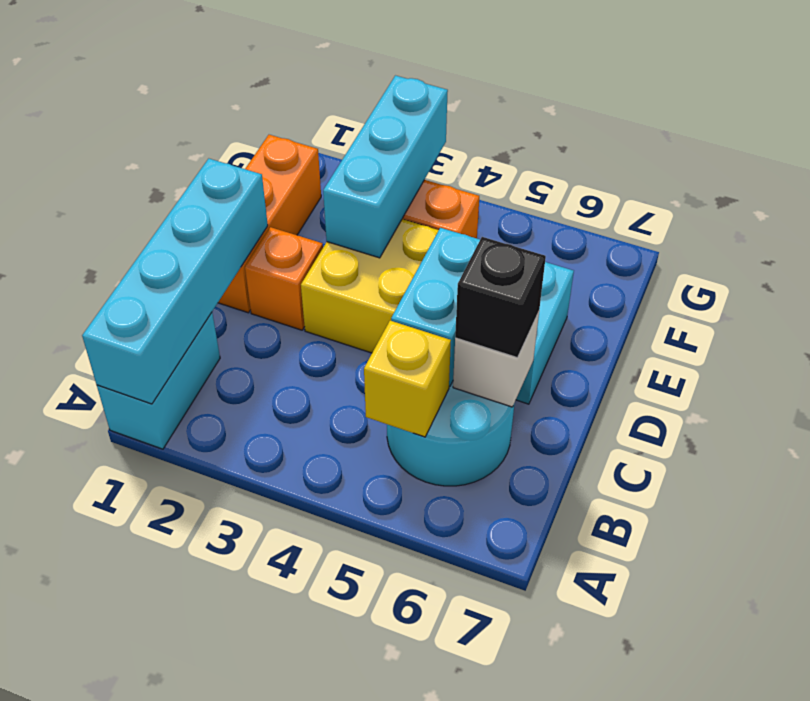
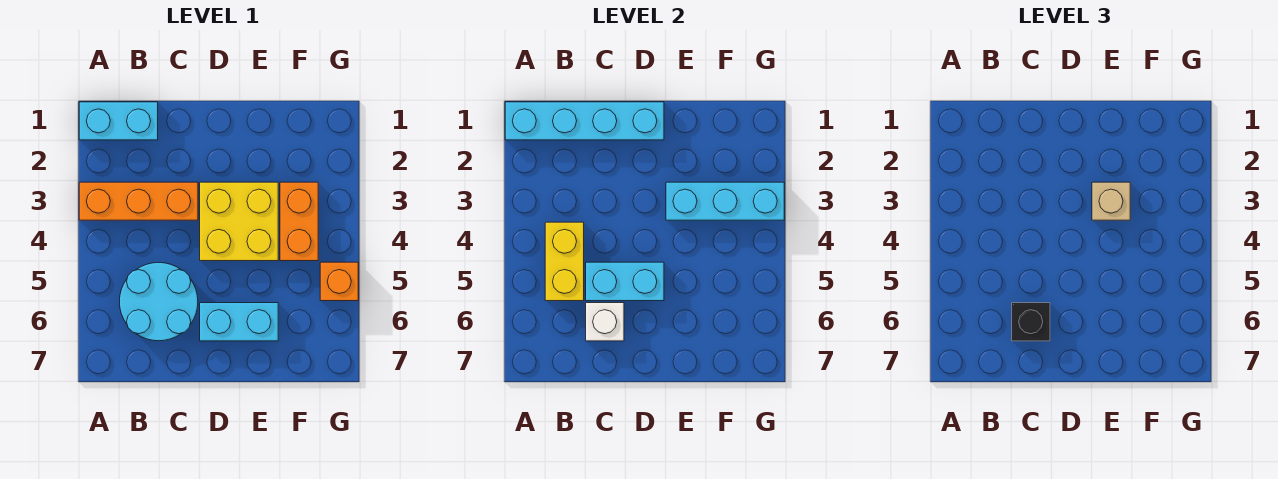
yellow brick B5 level 2 -> yellow brick B4:B5 level 2
orange brick D1:F1 level 1 -> orange brick A3:C3 level 1
orange brick D2 level 1 -> orange brick G5 level 1
none -> tan brick E3 level 3

